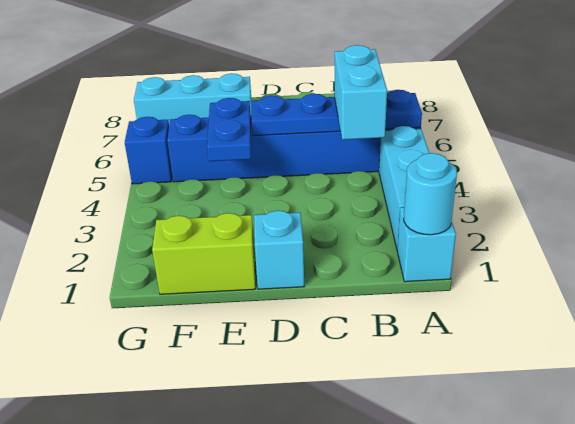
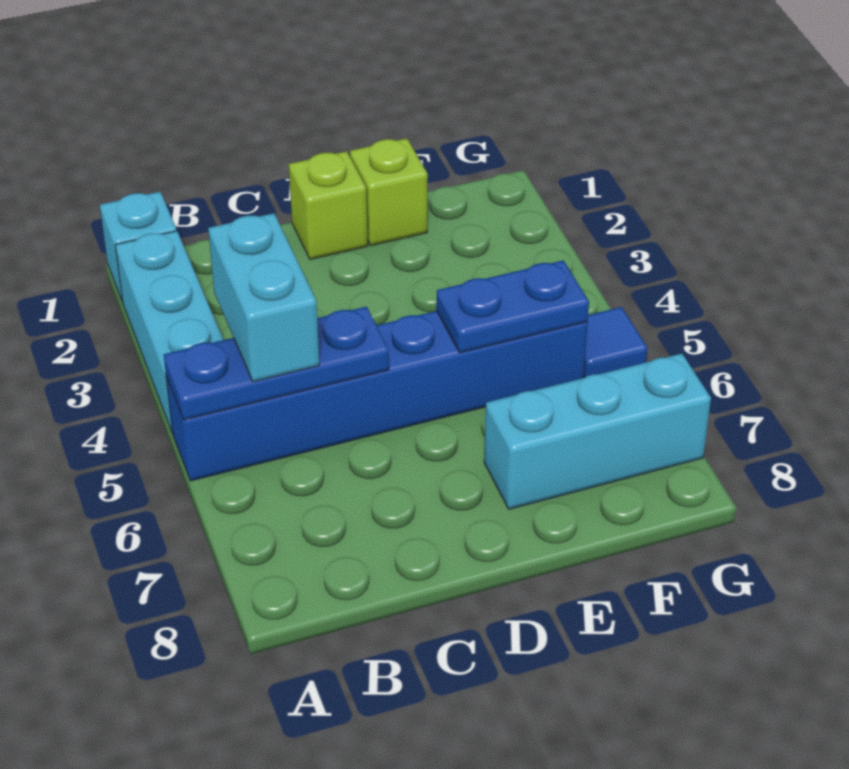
cyan round brick A1 level 2 -> none
blue plate A5:D5 level 2 -> blue plate A5:C5 level 2
cyan brick D1 level 1 -> lime brick D1 level 1
lime brick E1:F1 level 1 -> lime brick E1 level 1
blue plate E4:E5 level 2 -> blue plate E5:F5 level 2
blue brick G5 level 1 -> blue tile G5 level 1

